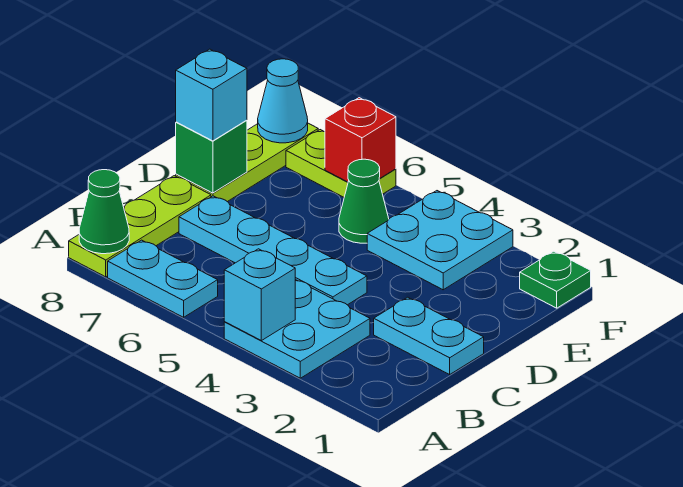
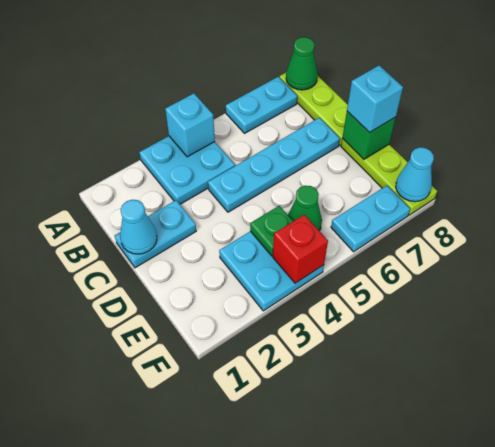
none -> cyan cone C1 level 2
green plate F1 level 1 -> green plate E4 level 2
lime plate F6:F7 level 1 -> cyan plate F6:F7 level 1
red brick F6 level 2 -> red brick F4 level 2

